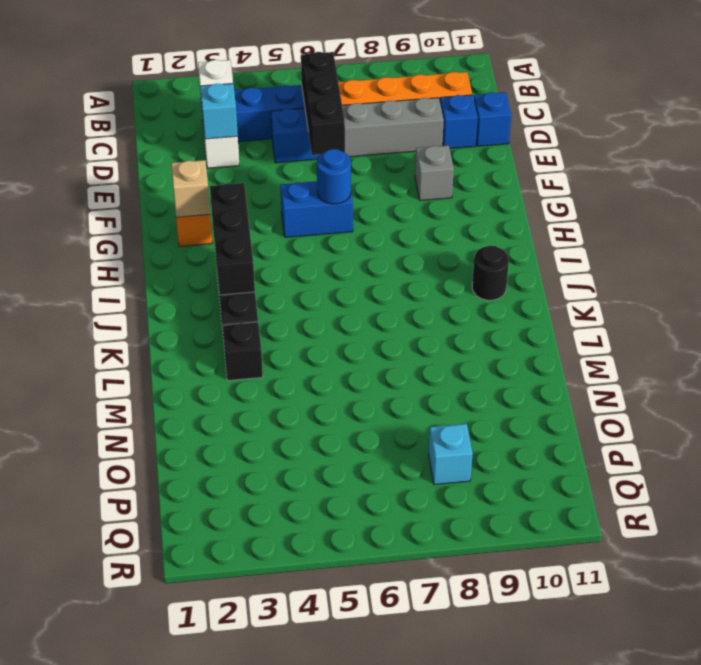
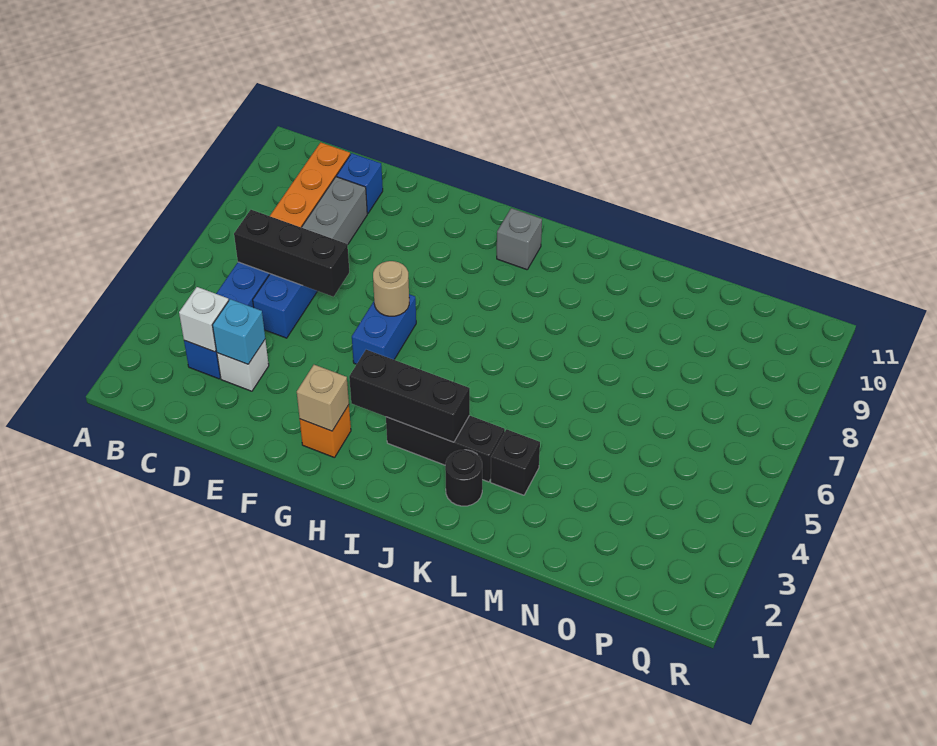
blue brick D11 level 1 -> none
grey brick F9 level 1 -> grey brick I10 level 1
blue round brick G6 level 2 -> tan round brick G6 level 2
black round brick J10 level 1 -> black round brick K2 level 1
cyan brick P8 level 1 -> none

